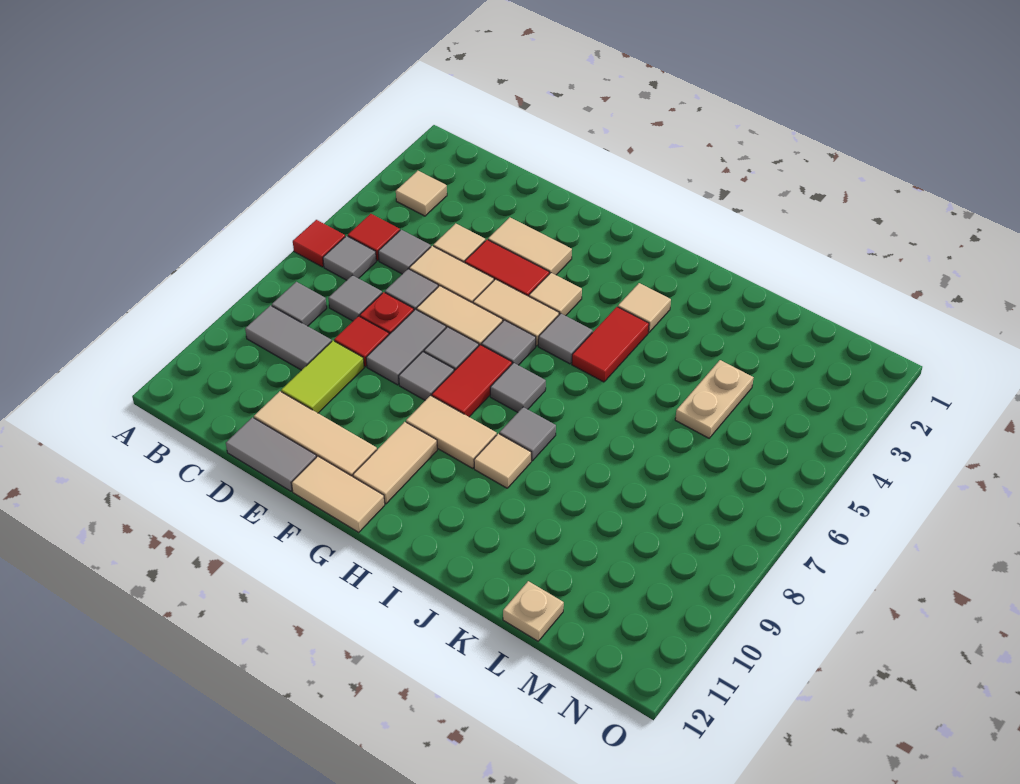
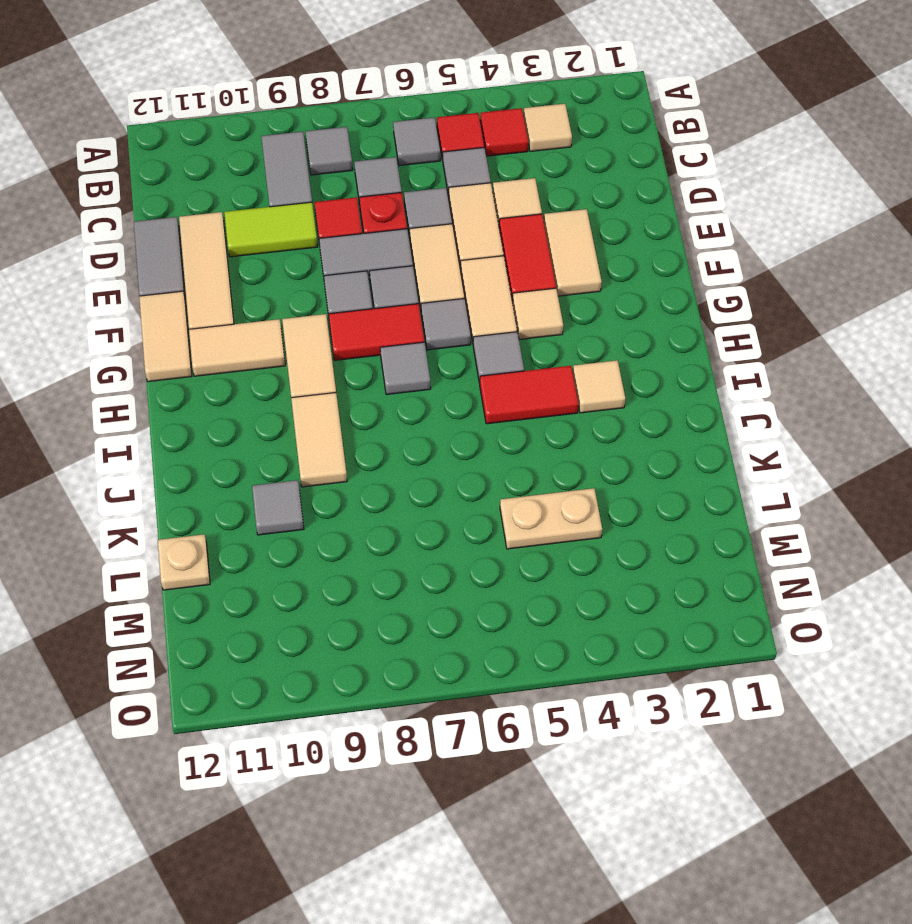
red tile A6 level 1 -> red tile B4 level 1
grey tile I8 level 1 -> grey tile K10 level 1
tan tile I9 level 1 -> tan tile I9:J9 level 1

